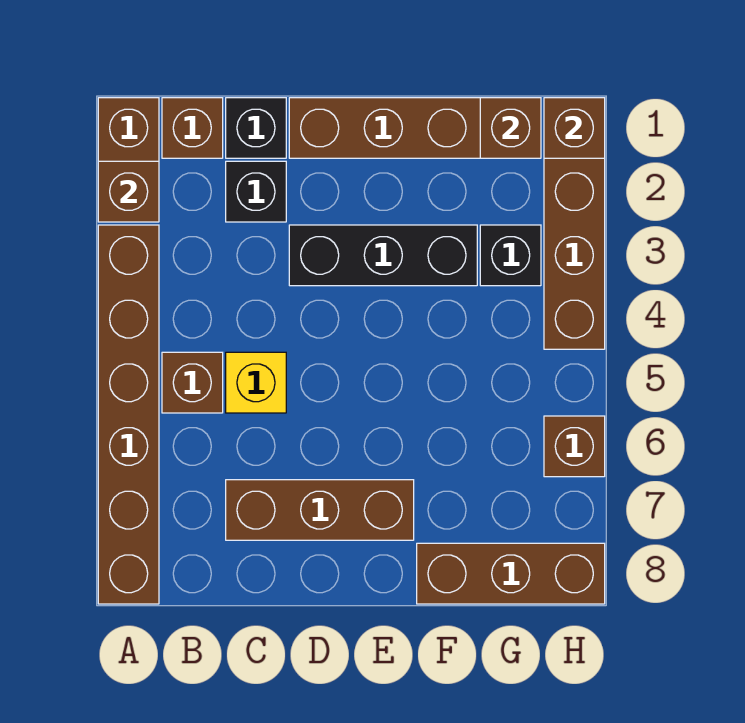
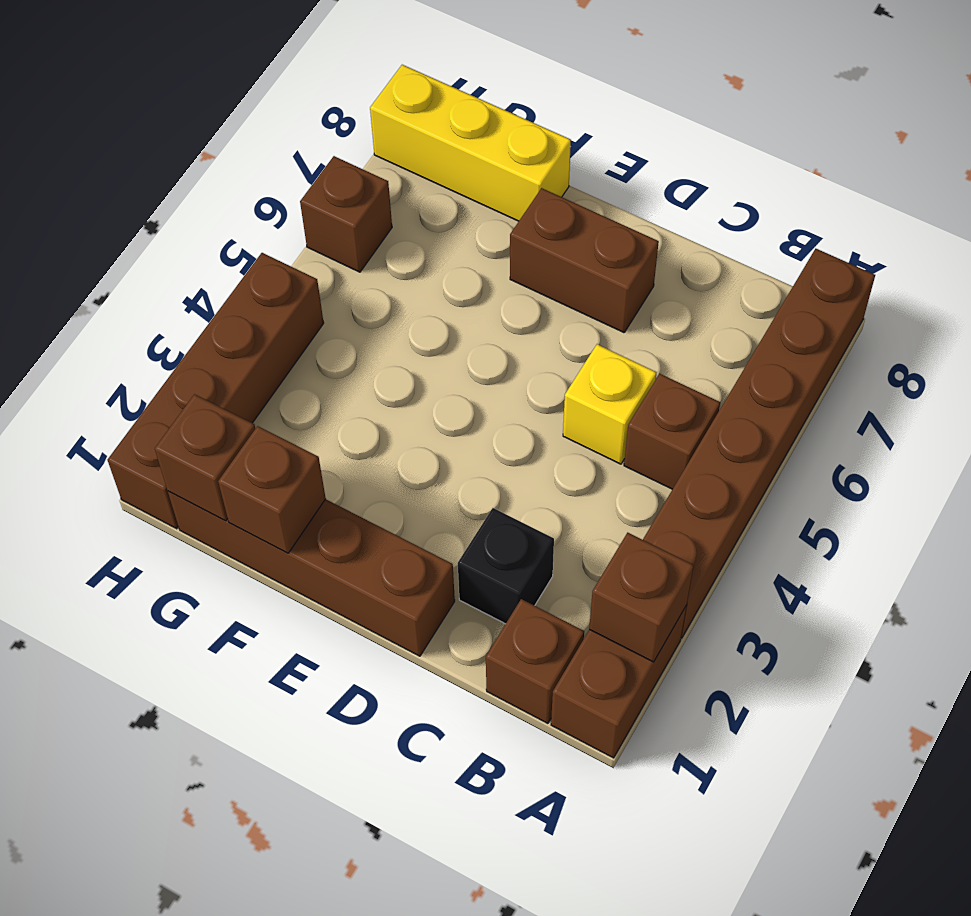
black brick C1 level 1 -> none
brown brick C7:E7 level 1 -> brown brick D7:E7 level 1
black brick D3:F3 level 1 -> none
brown brick F8:H8 level 1 -> yellow brick F8:H8 level 1
black brick G3 level 1 -> none
brown brick H1 level 2 -> brown brick F1 level 2

